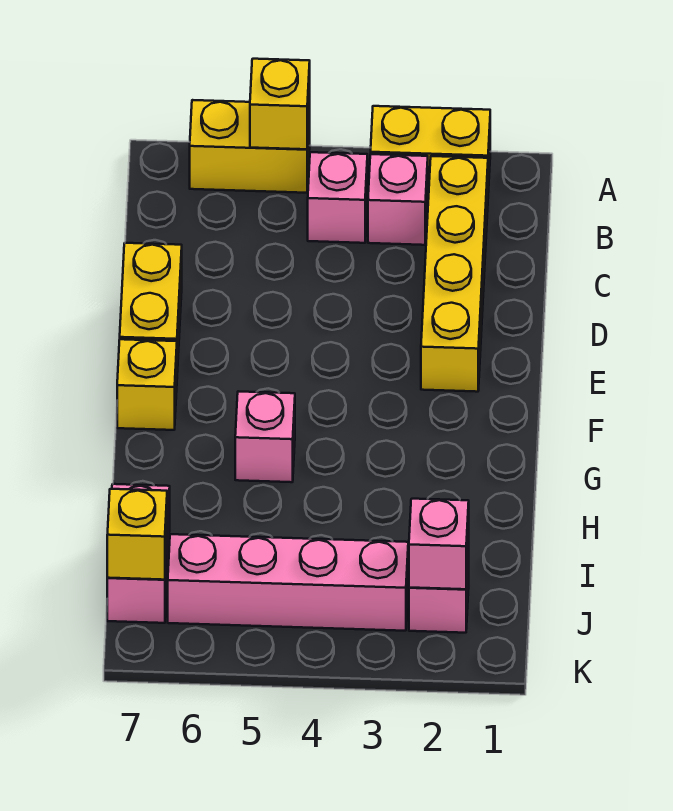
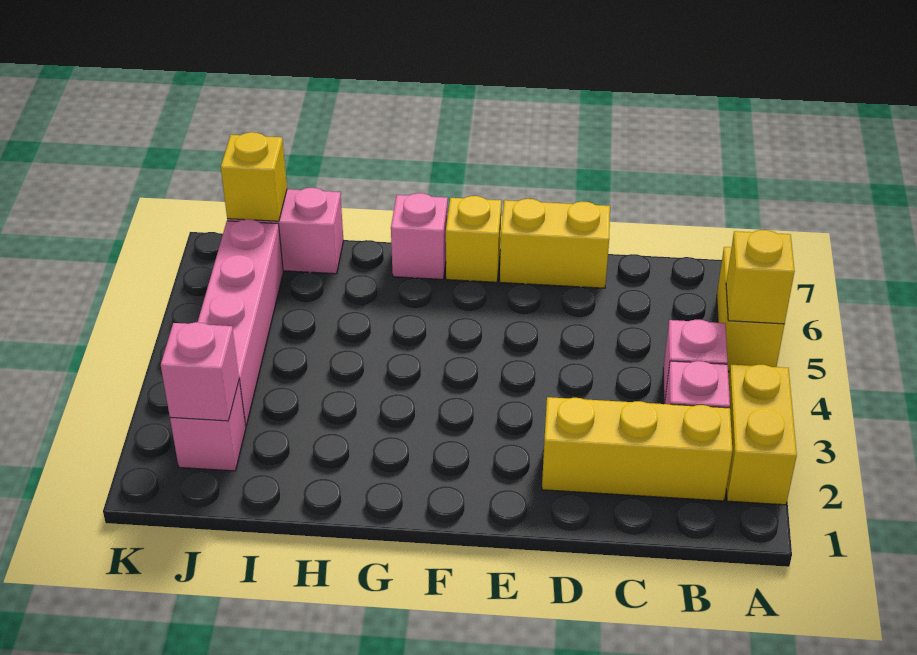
yellow brick B2:E2 level 1 -> yellow brick B2:D2 level 1
pink brick G5 level 1 -> pink brick G7 level 1

